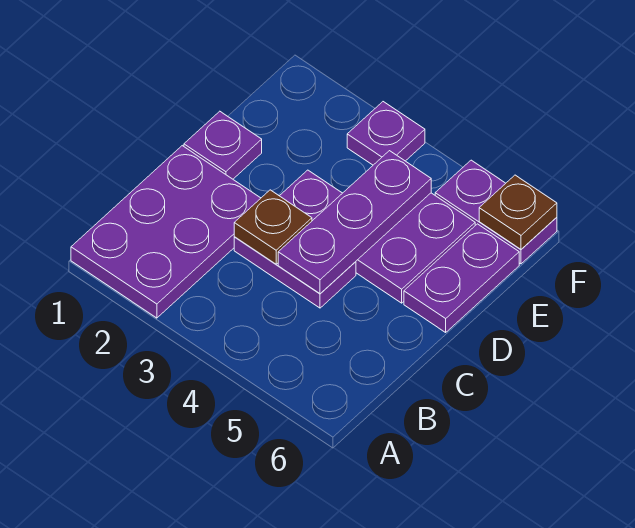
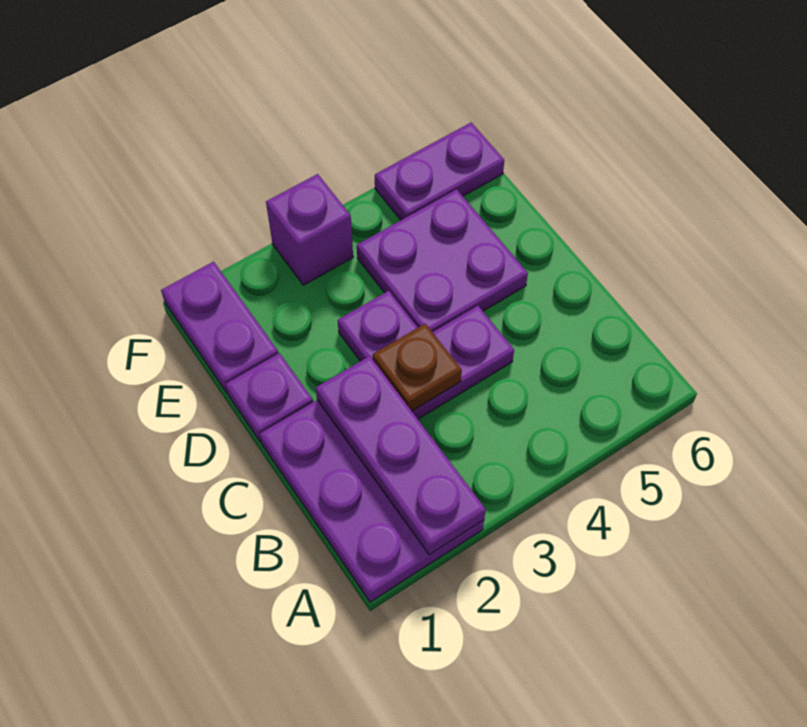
purple plate C4:E4 level 2 -> purple plate A2:C2 level 2
purple plate D6:E6 level 1 -> purple plate E1:F1 level 1
purple plate F3 level 1 -> purple brick F3 level 1
brown plate F6 level 2 -> none

